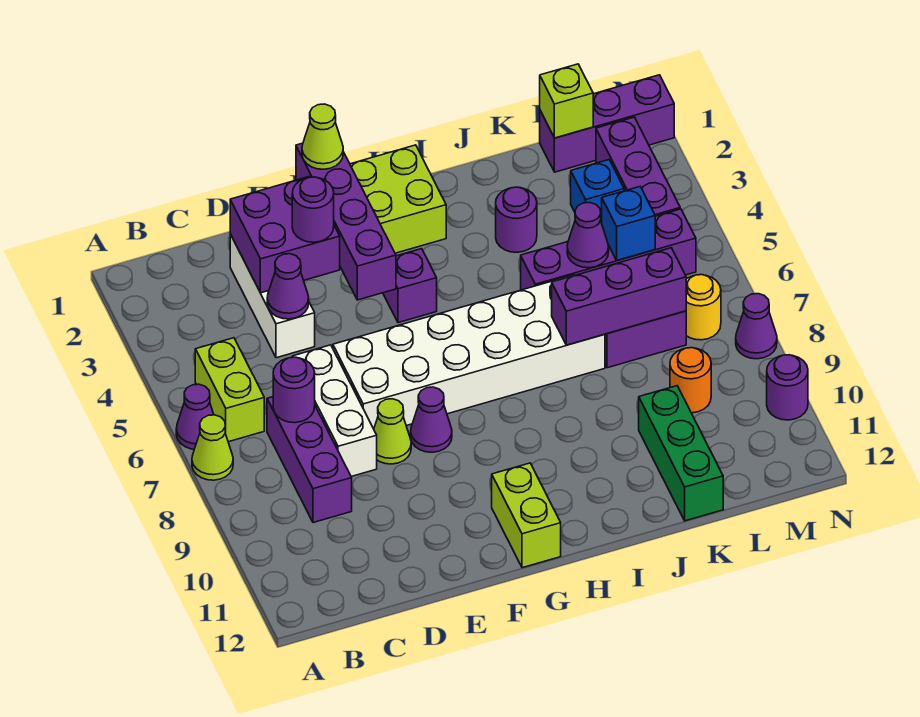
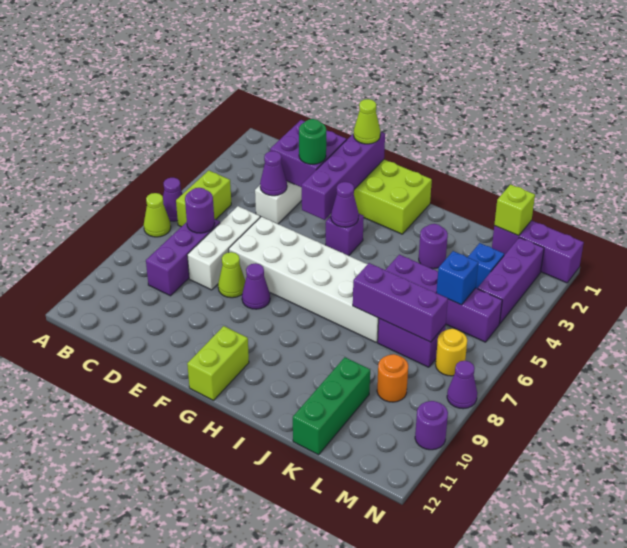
purple round brick E3 level 3 -> green round brick E3 level 3
purple cone K5 level 2 -> purple cone G4 level 2

